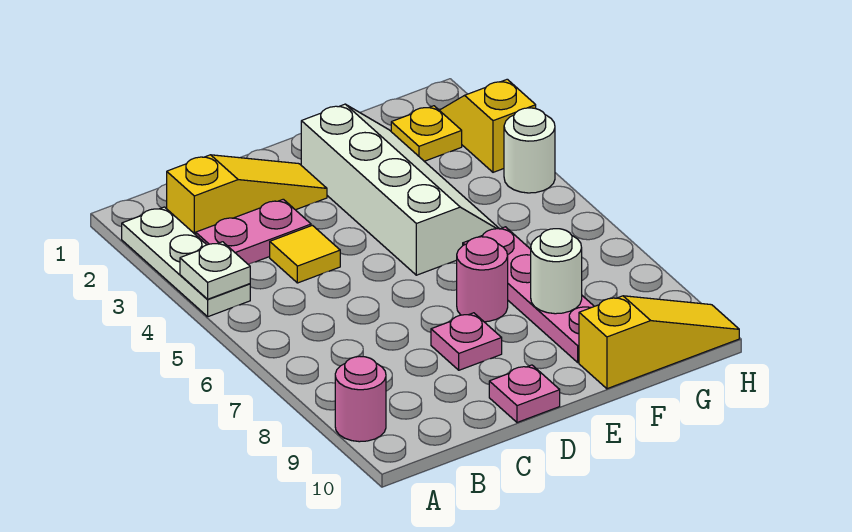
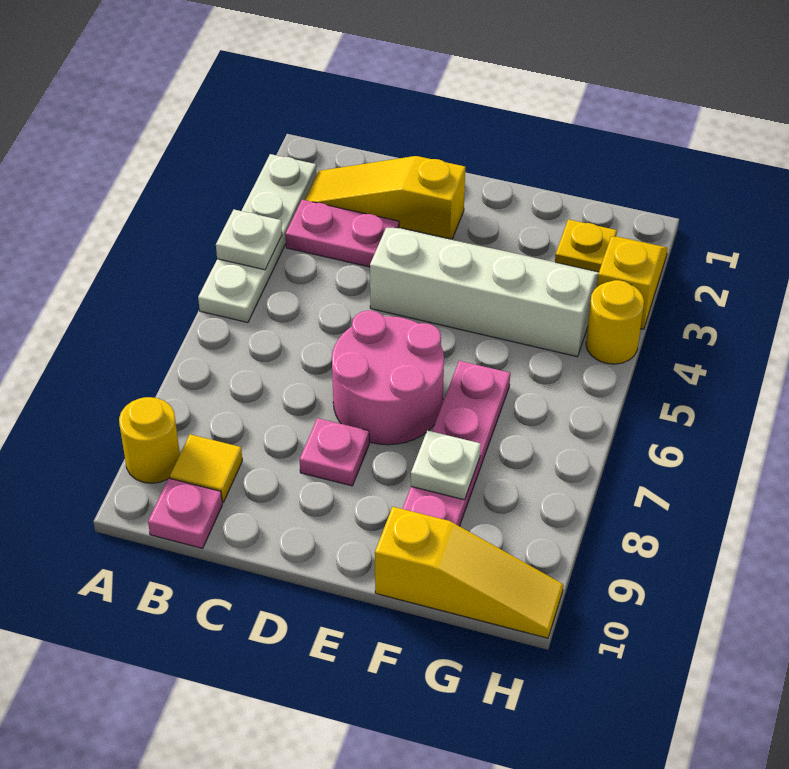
white plate A2:A4 level 1 -> white plate A2:A5 level 1
pink round brick A9 level 1 -> yellow round brick A9 level 1
yellow slope B2:D2 level 1 top B -> yellow slope B2:D2 level 1 top D
yellow tile C4 level 1 -> yellow tile B9 level 1
pink plate D10 level 1 -> pink plate B10 level 1
white slope E2:F5 level 1 top E -> white slope D3:G4 level 1 top 4
pink round brick E7 level 1 -> pink round brick D6:E7 level 1
white round brick F8 level 2 -> white plate F8 level 2
white round brick H4 level 1 -> yellow round brick H4 level 1

